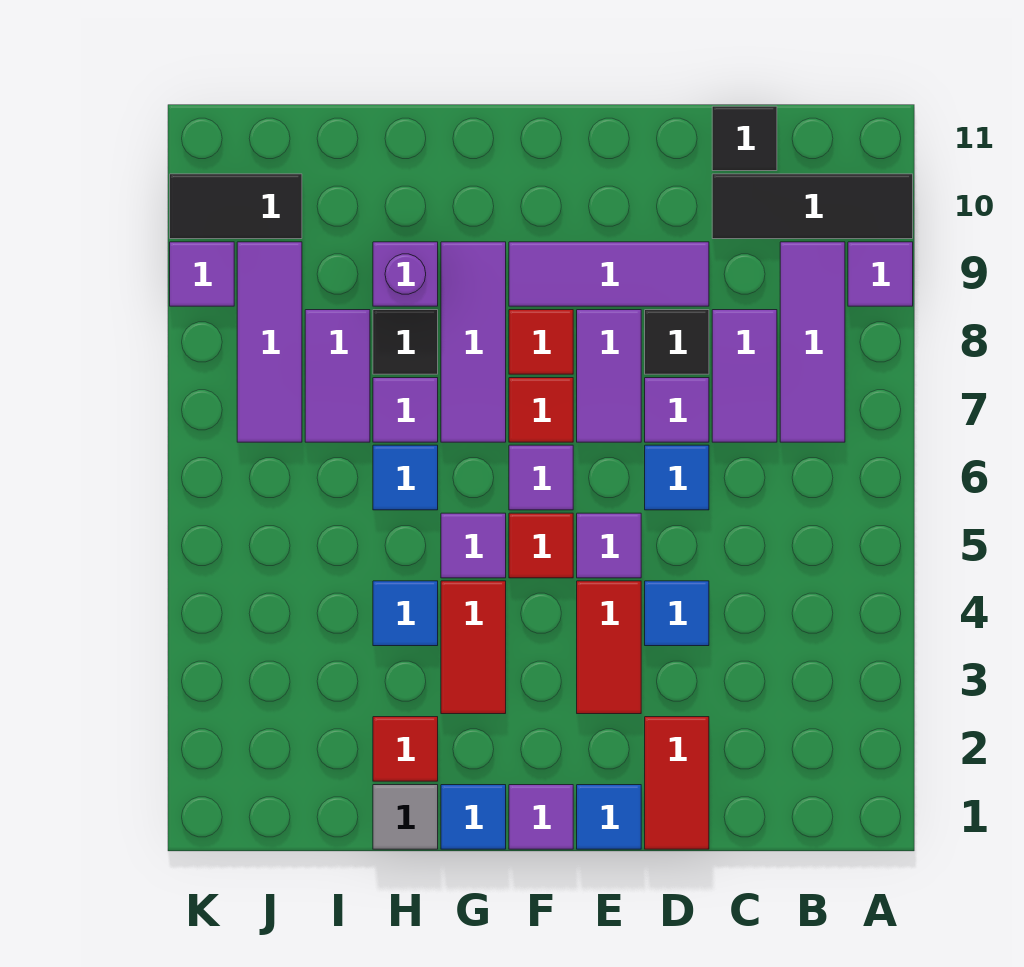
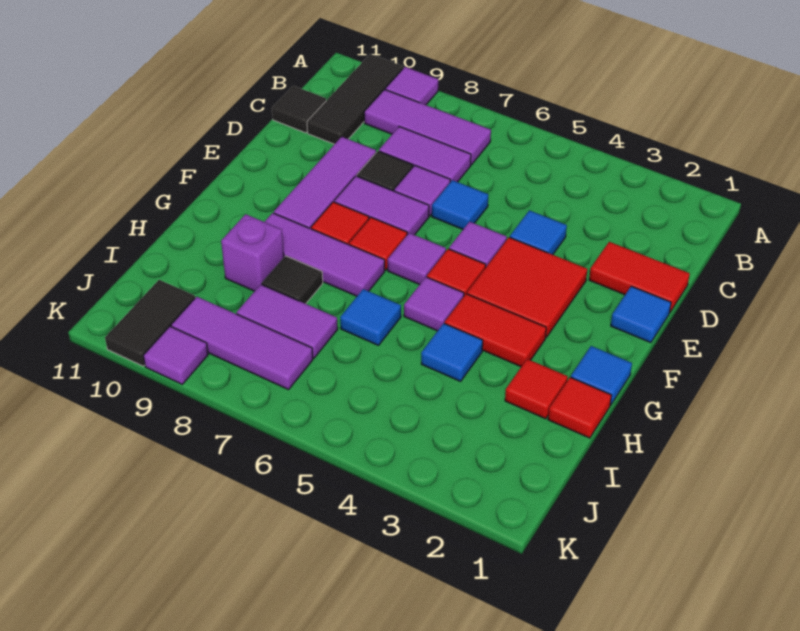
red tile E3:E4 level 1 -> red tile E3:F4 level 1
purple tile F1 level 1 -> none
grey tile H1 level 1 -> red tile H1 level 1
purple tile H7 level 1 -> none

